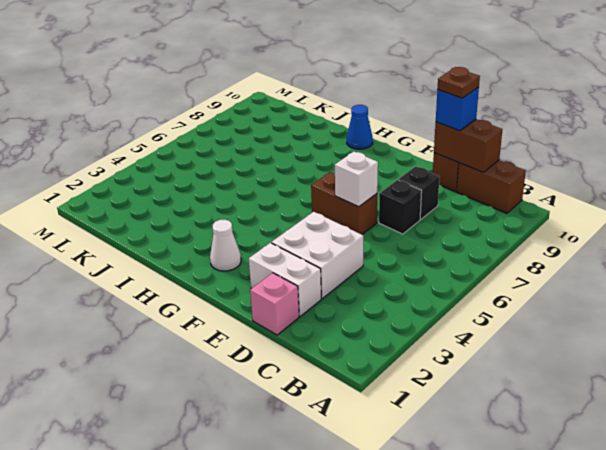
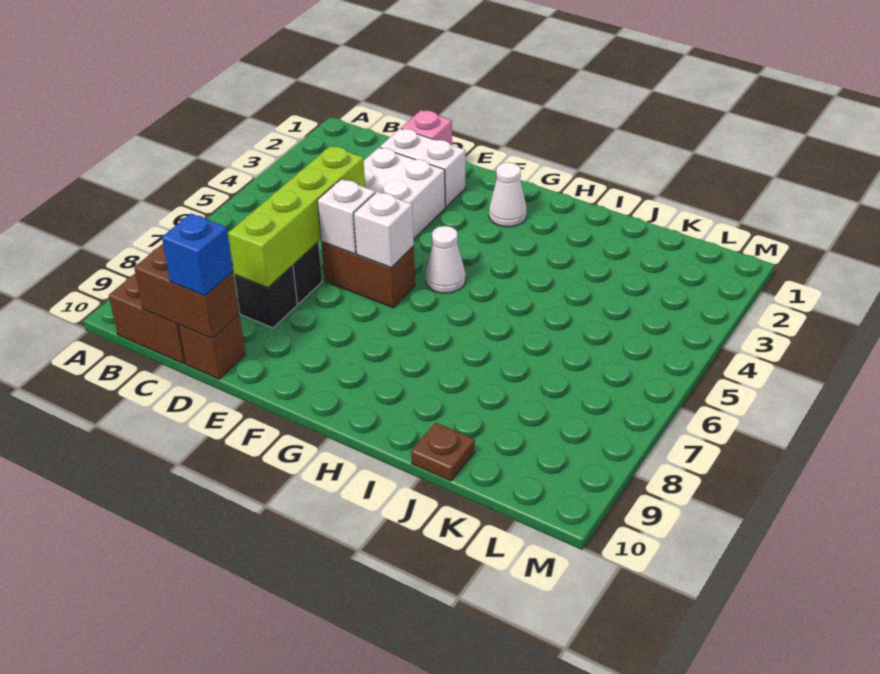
none -> lime brick D5:D8 level 2
brown plate D10 level 4 -> brown plate J10 level 1
none -> white brick F6 level 2
none -> white cone G5 level 1
blue cone H10 level 1 -> none

